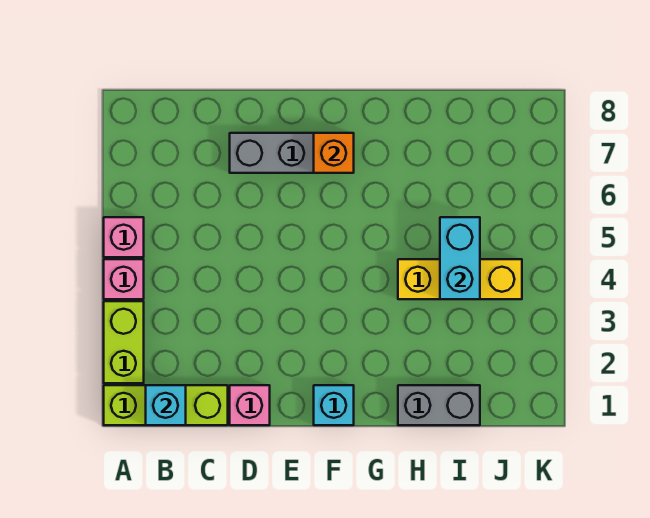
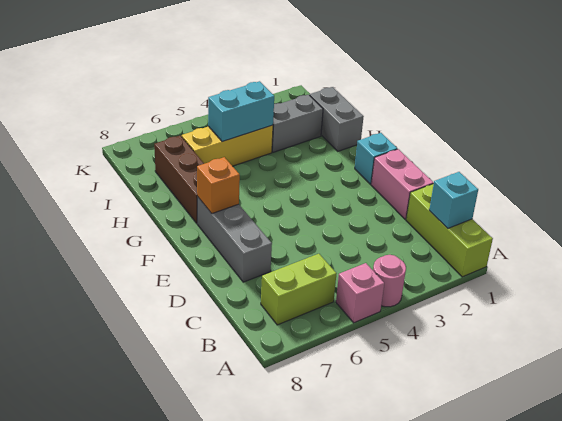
lime brick A2:A3 level 1 -> lime brick B6:B7 level 1
pink brick A4 level 1 -> pink round brick A4 level 1
pink brick D1 level 1 -> pink brick D1:E1 level 1
none -> brown brick G7:I7 level 1
yellow brick H4:J4 level 1 -> yellow brick I4:I6 level 1
none -> grey brick I2:I3 level 1

